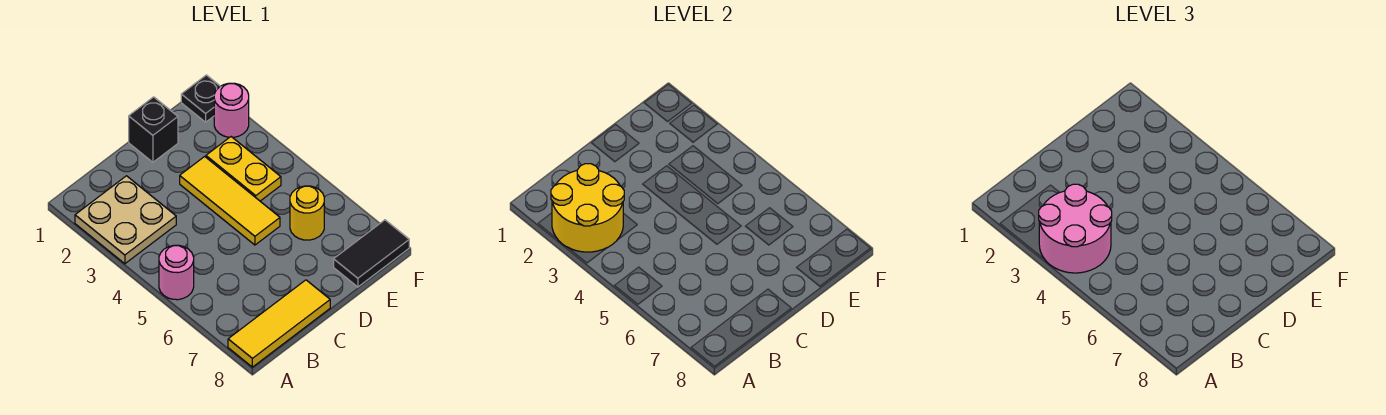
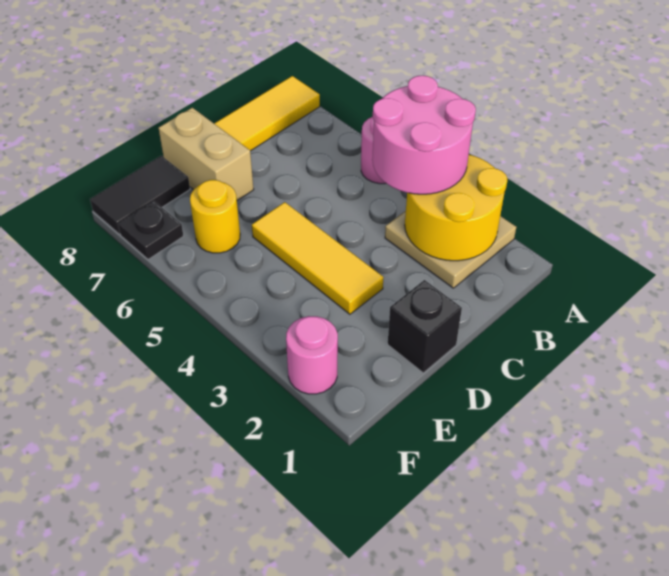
none -> tan brick D7:D8 level 1
yellow plate E3:E4 level 1 -> none
black plate F1 level 1 -> black plate F7 level 1

